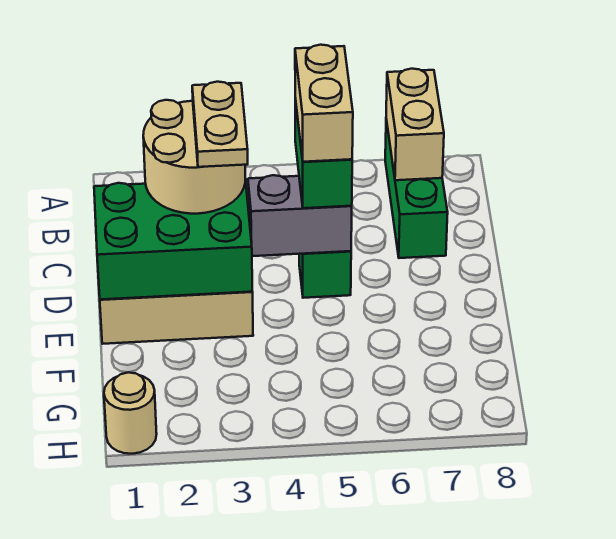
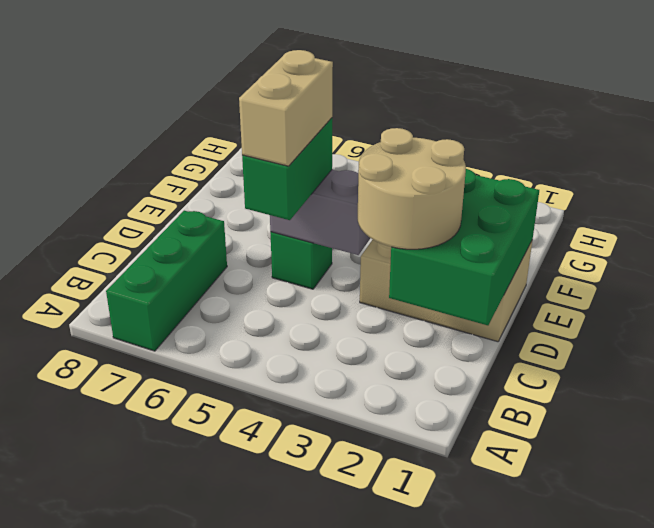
tan brick A7:B7 level 2 -> none
tan plate C3:D3 level 4 -> none
green brick D1:E3 level 2 -> green brick C1:E2 level 2
tan round brick H1 level 1 -> none

